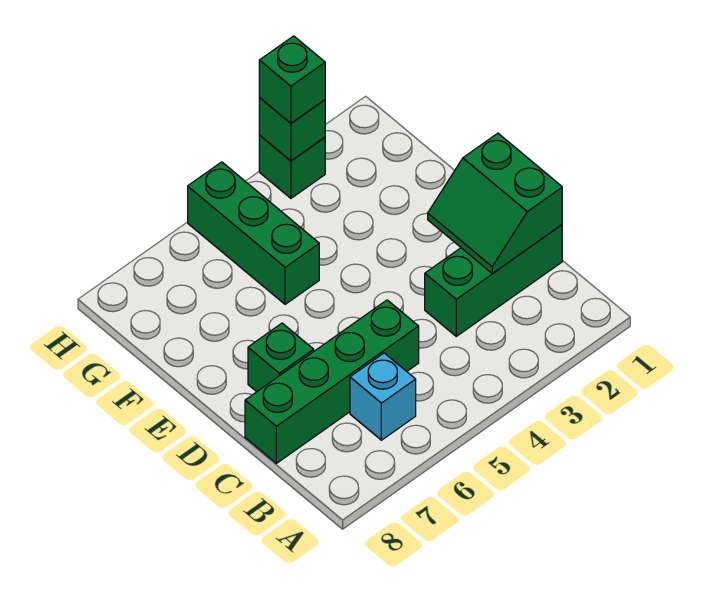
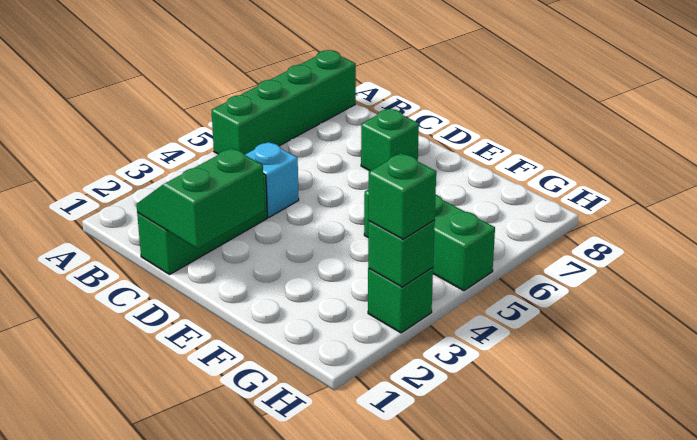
cyan brick B6 level 1 -> cyan brick C4 level 1
green slope C1:D2 level 2 top 1 -> green slope C1:D2 level 2 top D
green brick C5:C8 level 1 -> green brick A5:A8 level 1

